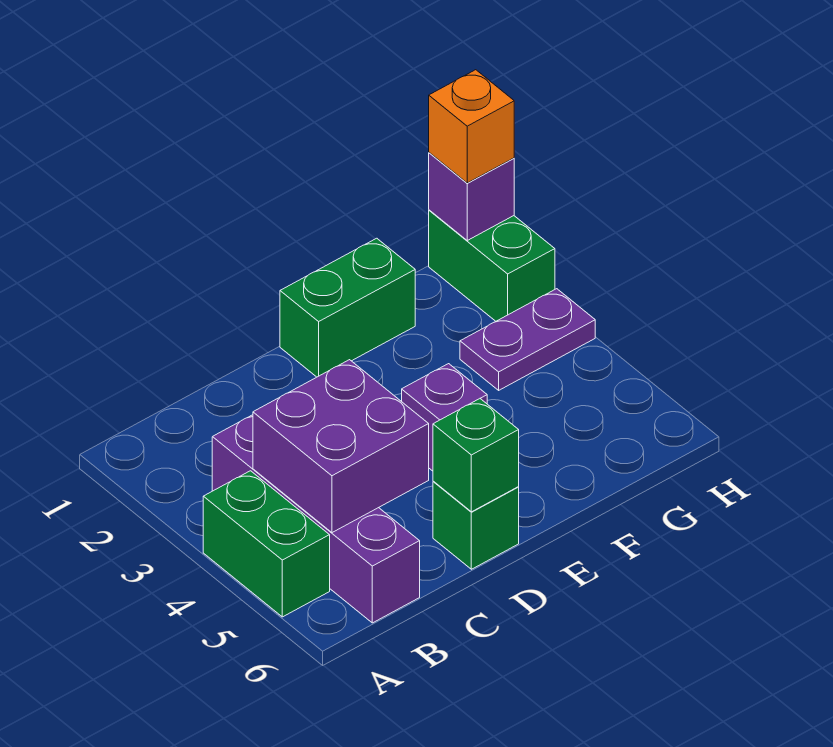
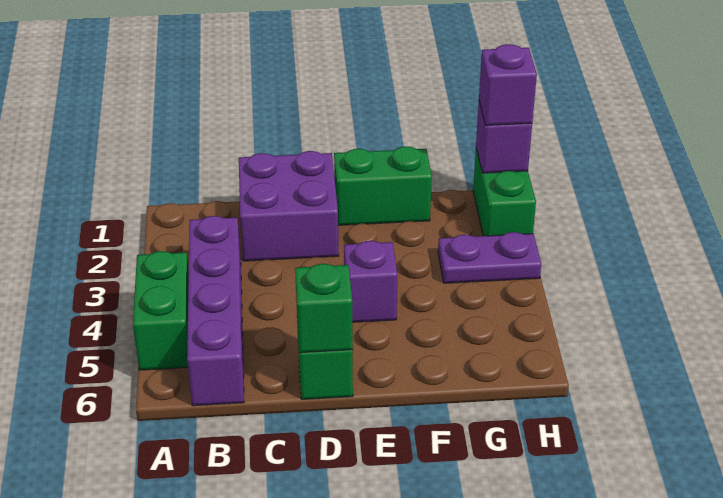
purple brick B4:C5 level 2 -> purple brick C1:D2 level 1
orange brick H1 level 3 -> purple brick H1 level 3

